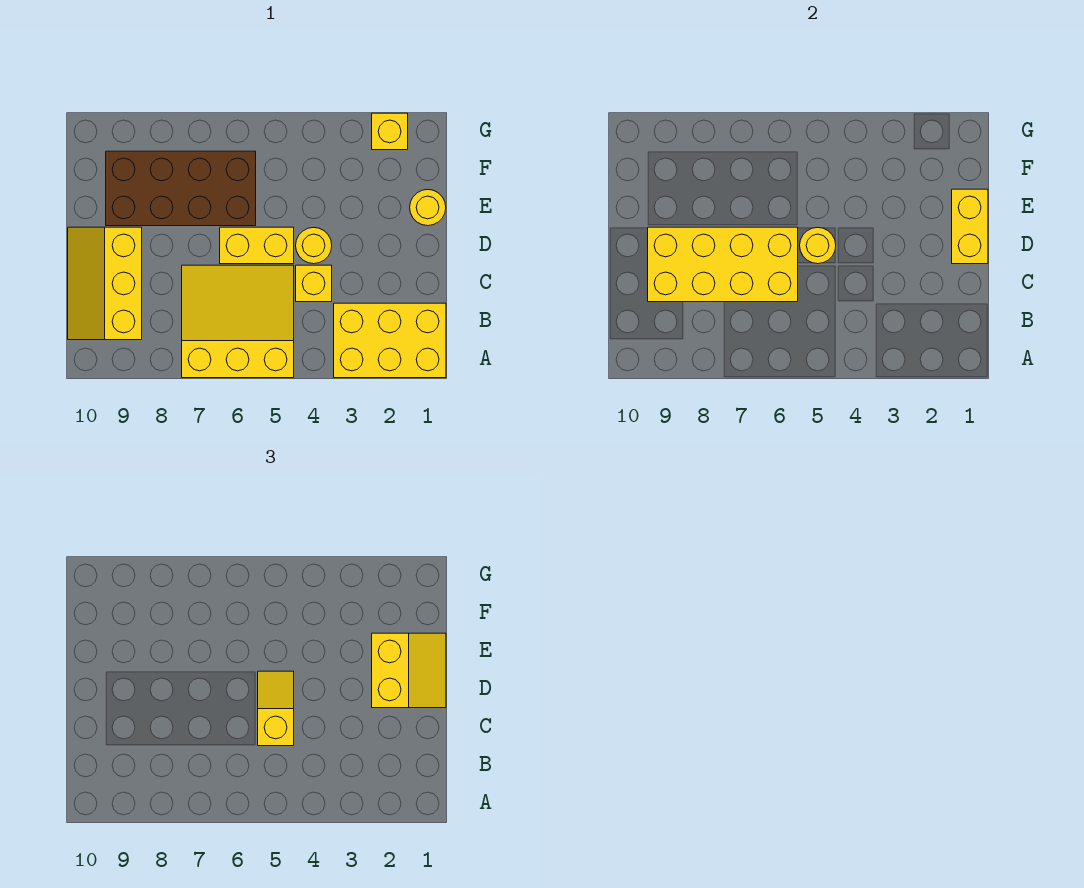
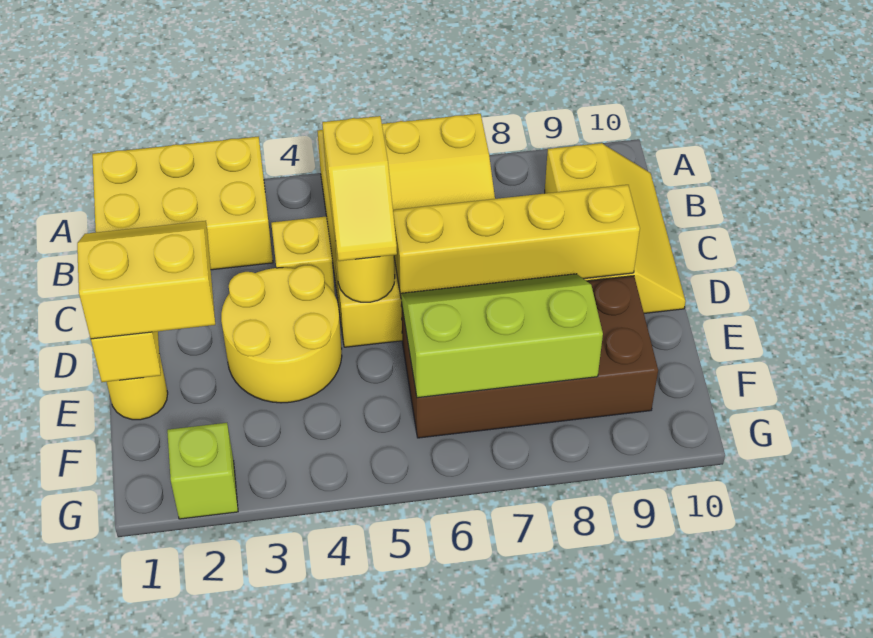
yellow brick C6:D9 level 2 -> yellow brick D6:D9 level 2
yellow slope D1:E2 level 3 top 2 -> yellow slope D1:E2 level 3 top E
yellow round brick D4 level 1 -> yellow round brick D3:E4 level 1
none -> lime slope E6:F8 level 2 top F
yellow brick G2 level 1 -> lime brick G2 level 1

